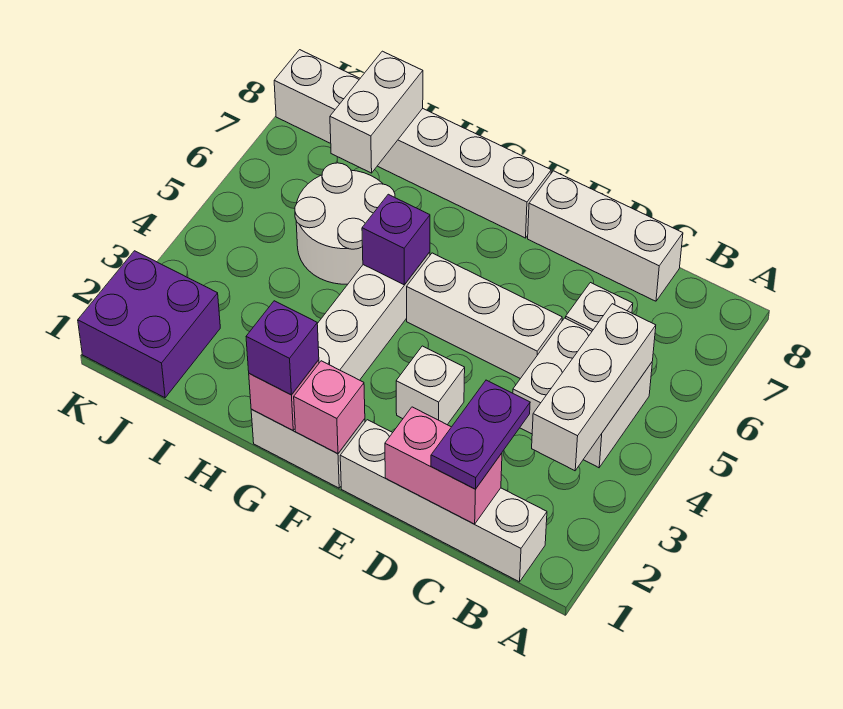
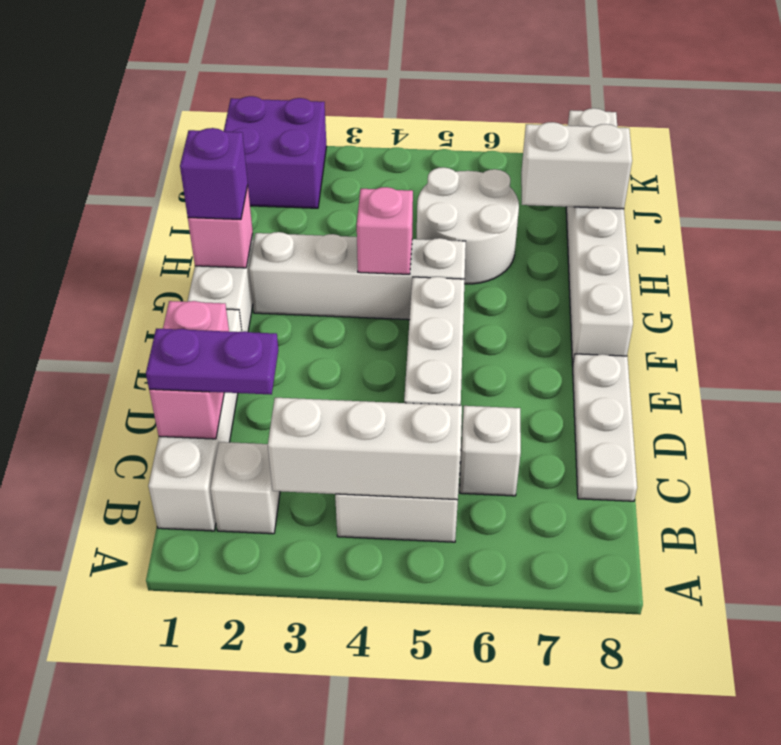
white brick C8:E8 level 1 -> white plate C8:E8 level 1
white brick E3 level 1 -> white brick B2 level 1
pink brick F1 level 2 -> pink brick G4 level 2
purple brick G5 level 2 -> none

